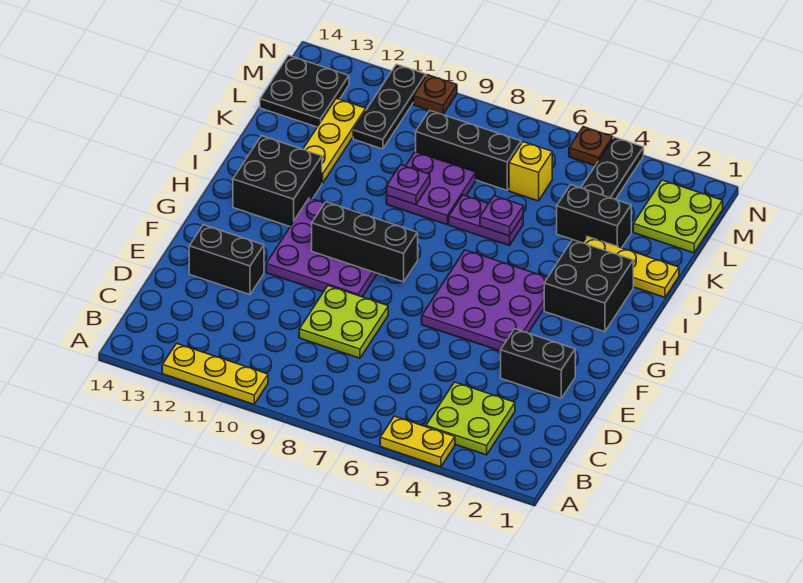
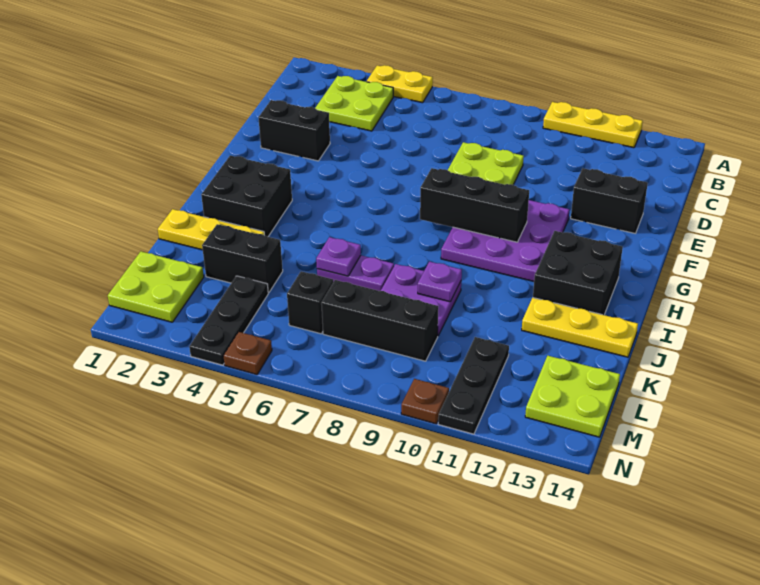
purple plate F4:H6 level 1 -> none
yellow plate J12:L12 level 1 -> yellow plate J12:J14 level 1
yellow brick L6 level 1 -> black brick L6 level 1
black plate L13:M14 level 1 -> lime plate L13:M14 level 1

